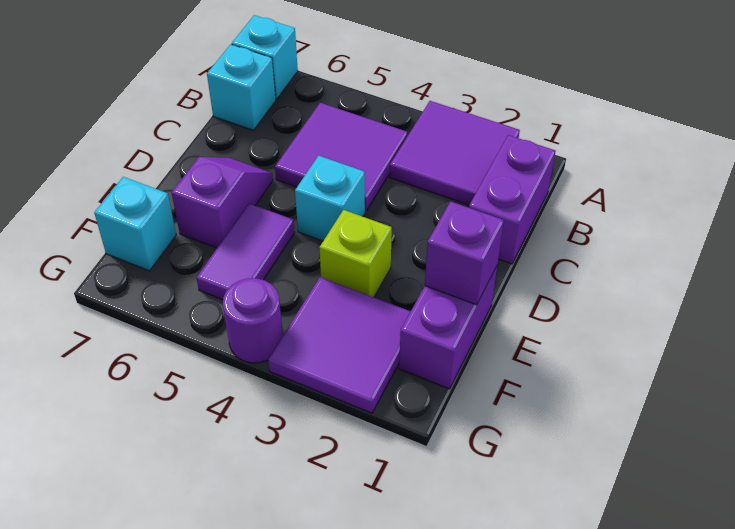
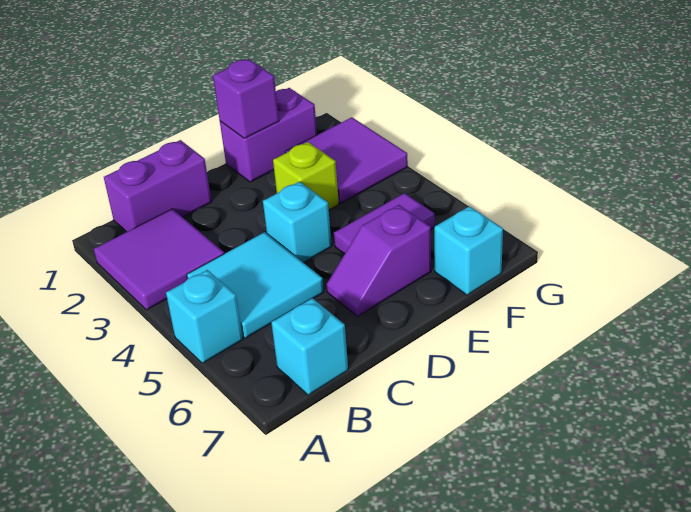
cyan brick A7 level 1 -> cyan brick A5 level 1
purple tile B4:C5 level 1 -> cyan tile B4:C5 level 1
purple round brick G4 level 1 -> none

